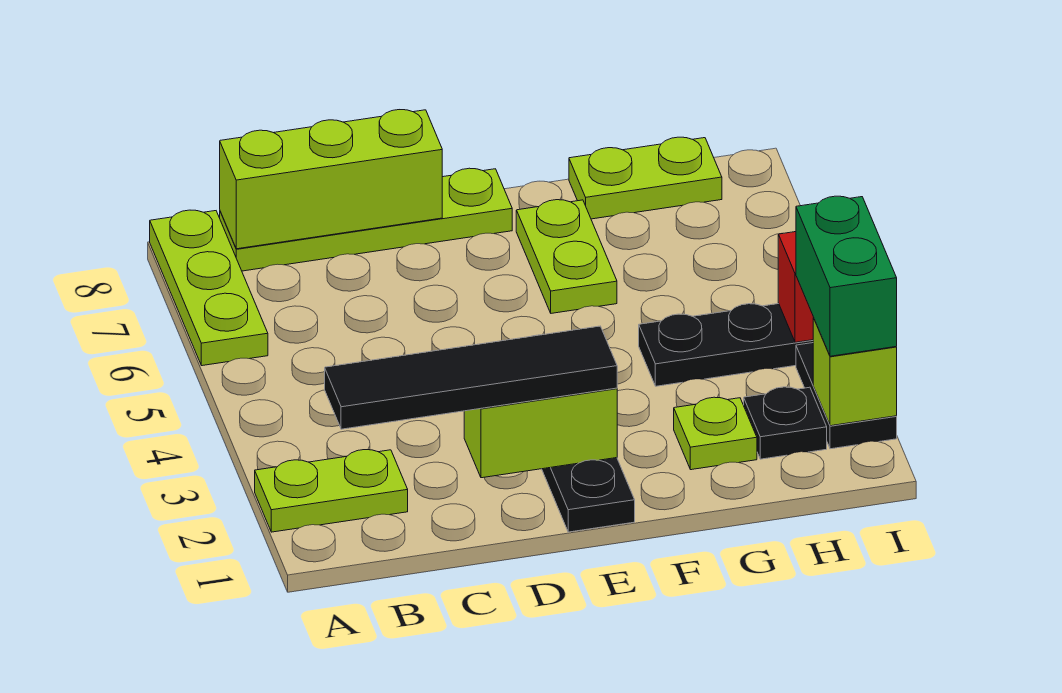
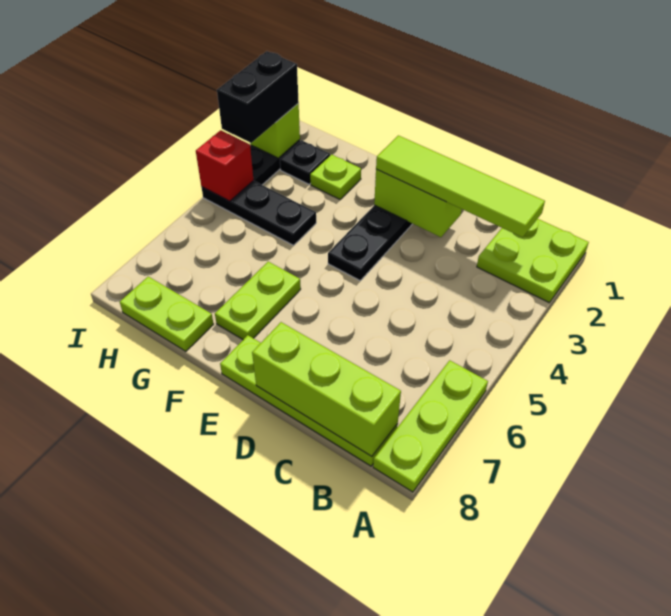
lime plate A2:B2 level 1 -> lime plate A1:B2 level 1
black tile B2:E2 level 3 -> lime tile B2:E2 level 3
green brick I2:I3 level 3 -> black brick I2:I3 level 3

